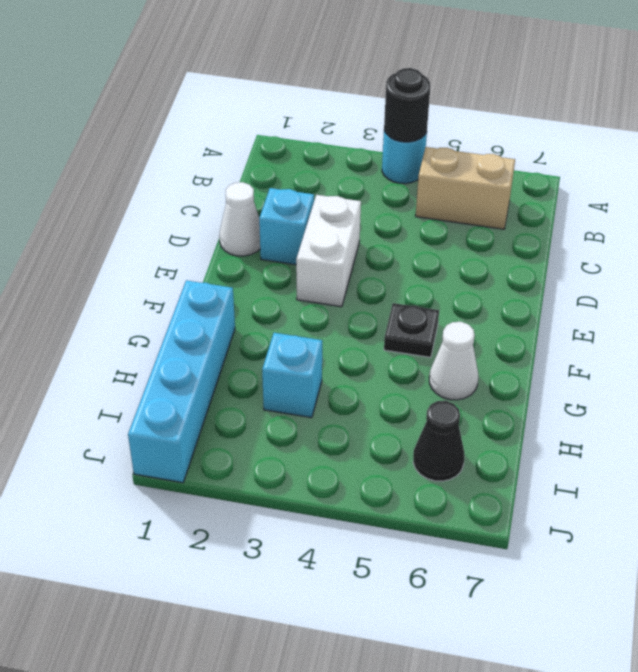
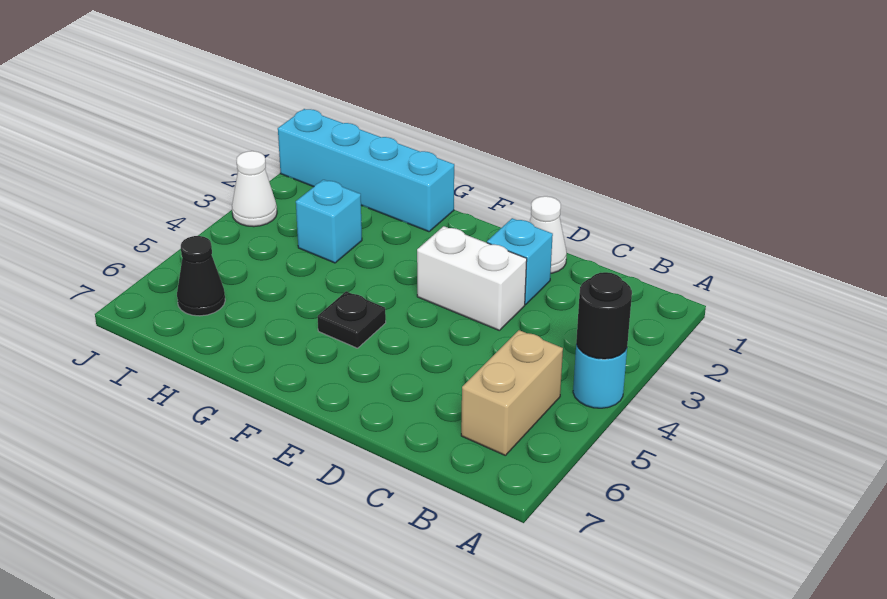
white cone G6 level 1 -> white cone J3 level 1

